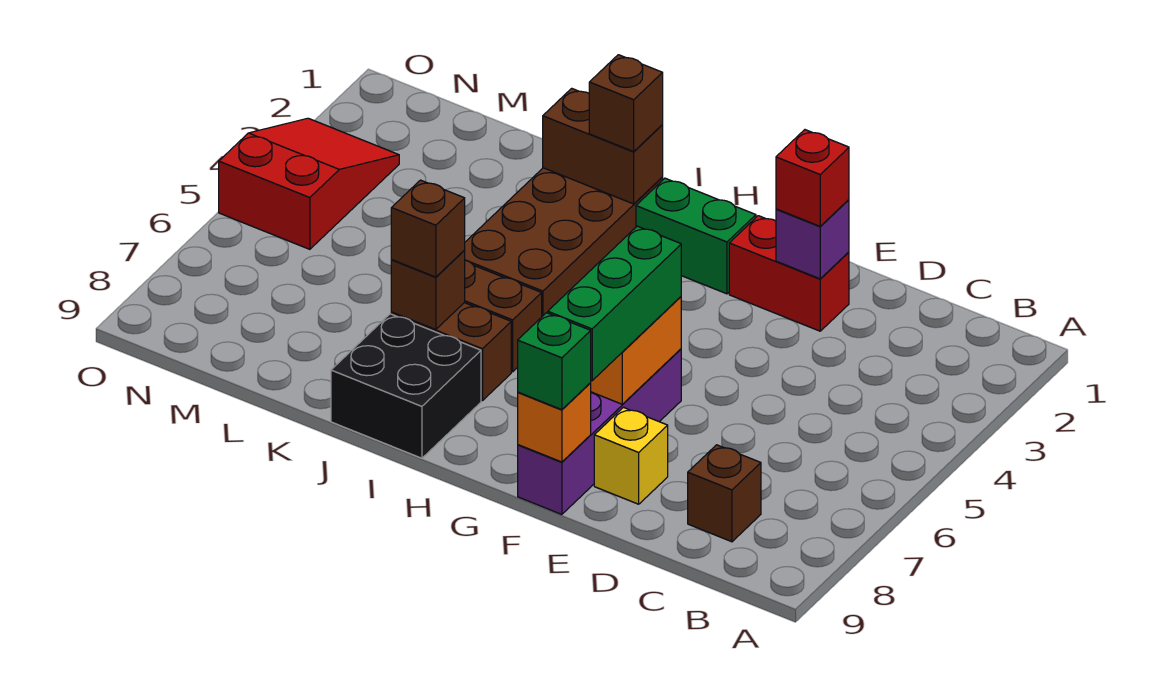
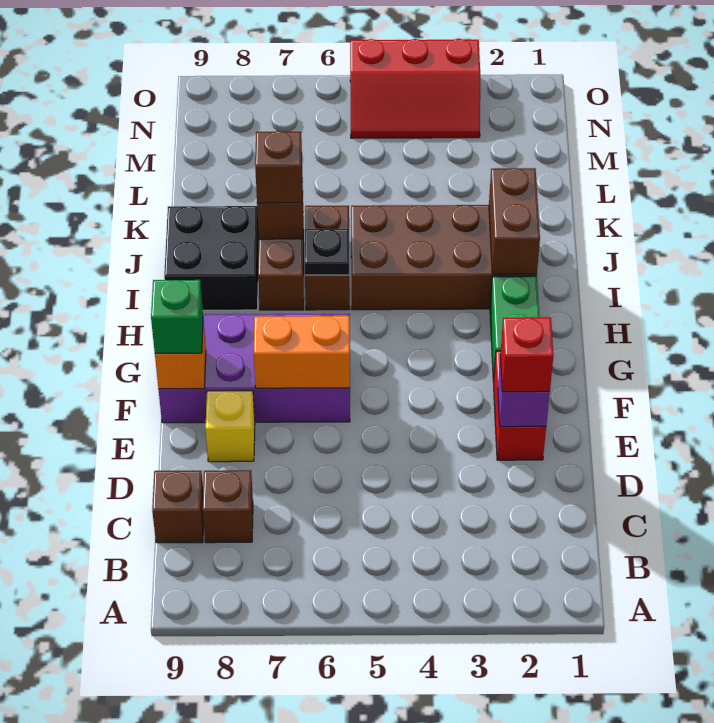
purple brick F6:F9 level 1 -> purple brick F6:G9 level 1
green brick F6:F8 level 3 -> none
brown brick I2 level 3 -> brown brick C9 level 1
none -> black plate I6 level 2
red slope N3:O5 level 1 top 5 -> red slope N3:O5 level 1 top O

